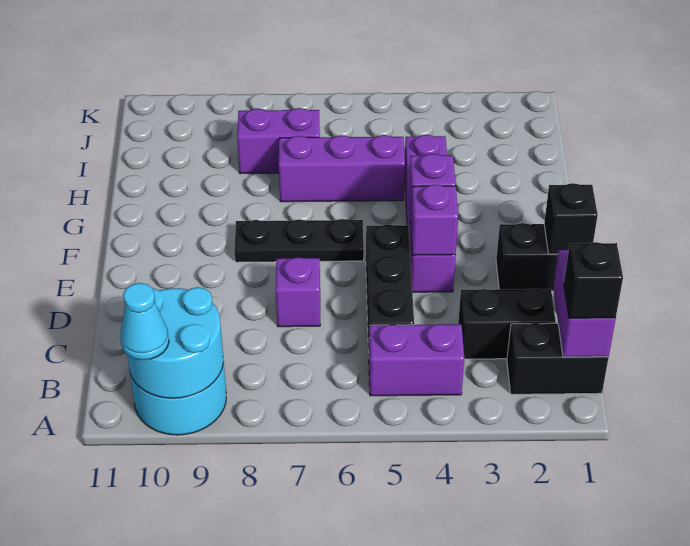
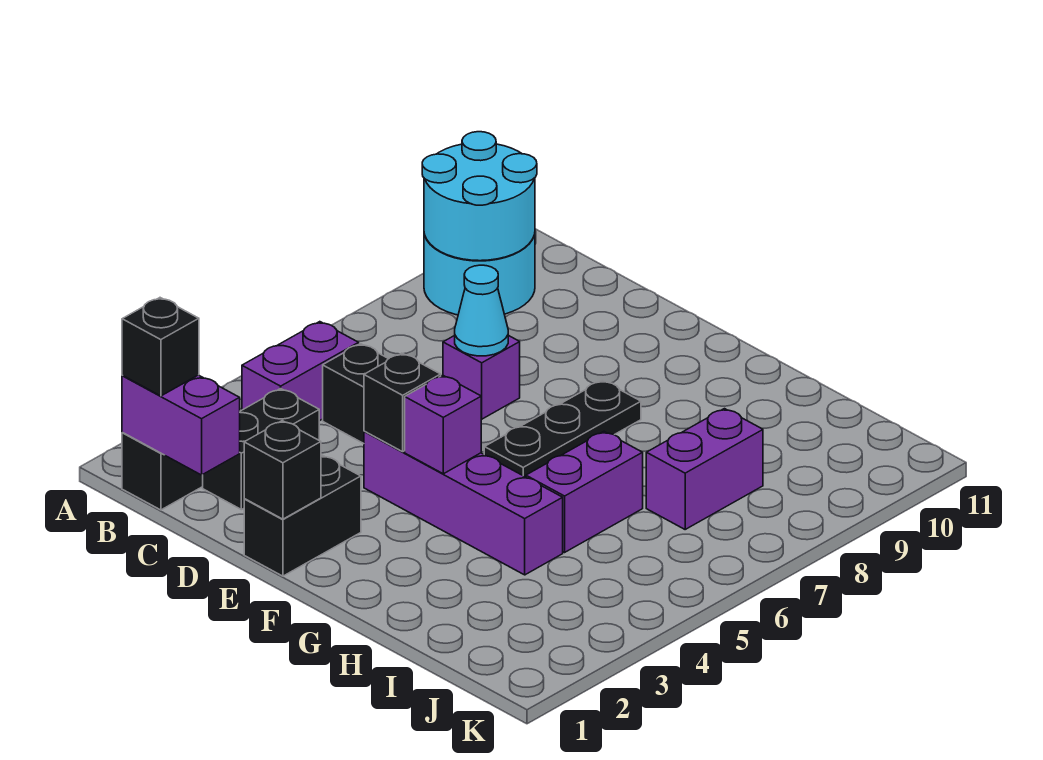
cyan cone A10 level 3 -> cyan cone D7 level 2
purple brick E4 level 2 -> black brick E4 level 2
purple brick H5:H7 level 1 -> purple brick H5:H6 level 1

